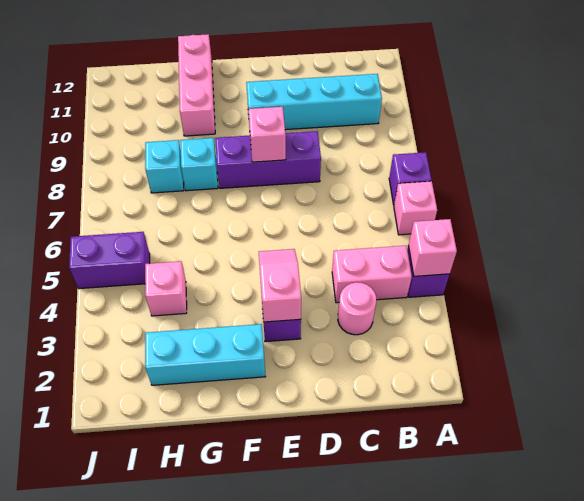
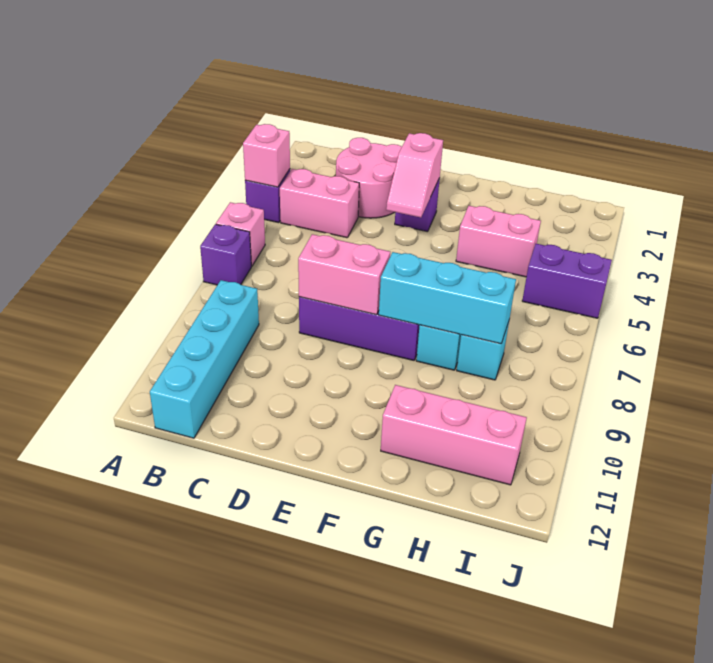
cyan brick B10:E10 level 1 -> cyan brick B9:B12 level 1
pink round brick C3 level 1 -> pink round brick C2:D3 level 1
pink brick E8 level 2 -> pink brick D8:E8 level 2
cyan brick F2:H2 level 1 -> cyan brick F8:H8 level 2
pink brick G10:G12 level 1 -> pink brick G11:I11 level 1
pink brick H4 level 1 -> pink brick G4:H4 level 1

